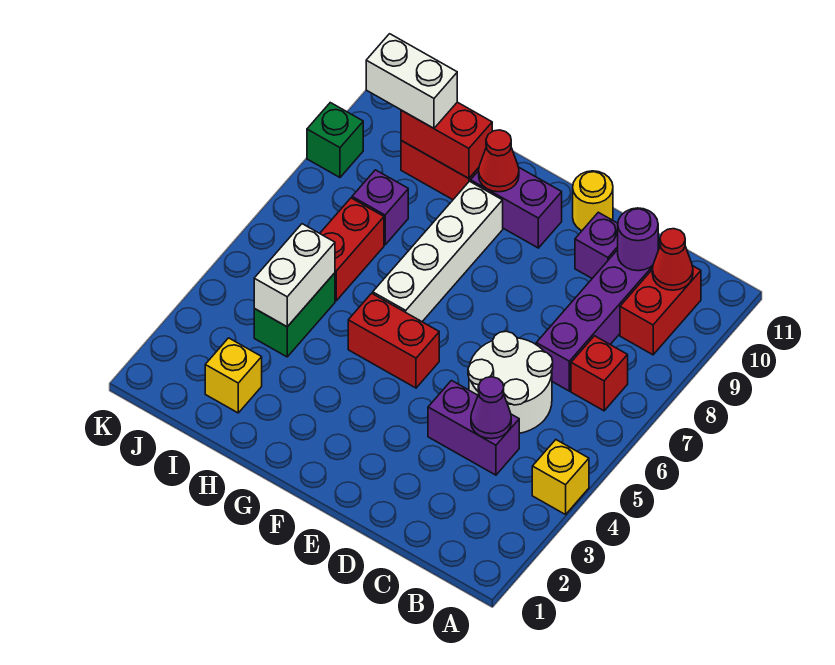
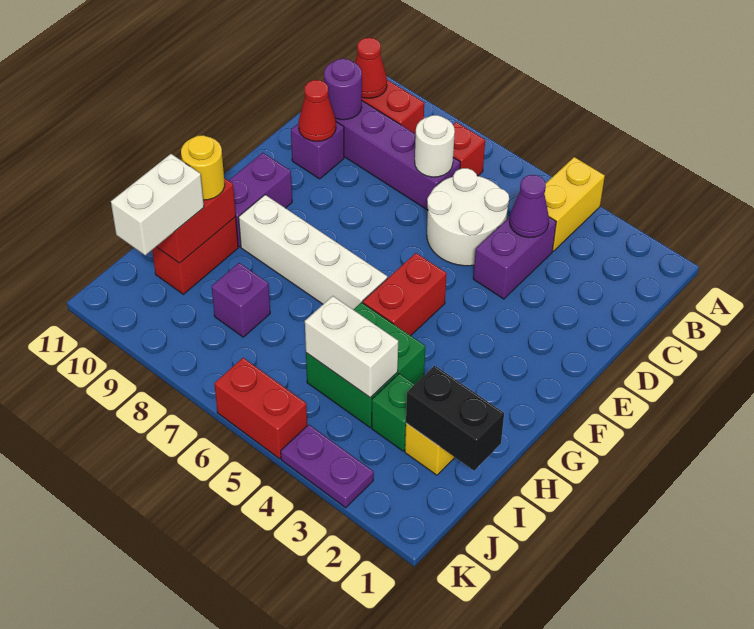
yellow brick A4 level 1 -> yellow brick A4:B4 level 1
none -> white round brick C7 level 2
yellow round brick E11 level 1 -> yellow round brick H10 level 3
red cone G10 level 2 -> red cone D10 level 2
none -> black brick I1:I2 level 2
green brick I4:I5 level 1 -> green brick H4:I5 level 1
red brick I6:I7 level 1 -> red brick K5:K6 level 1
none -> purple plate K3:K4 level 1
green brick K9 level 1 -> green brick I3 level 1

